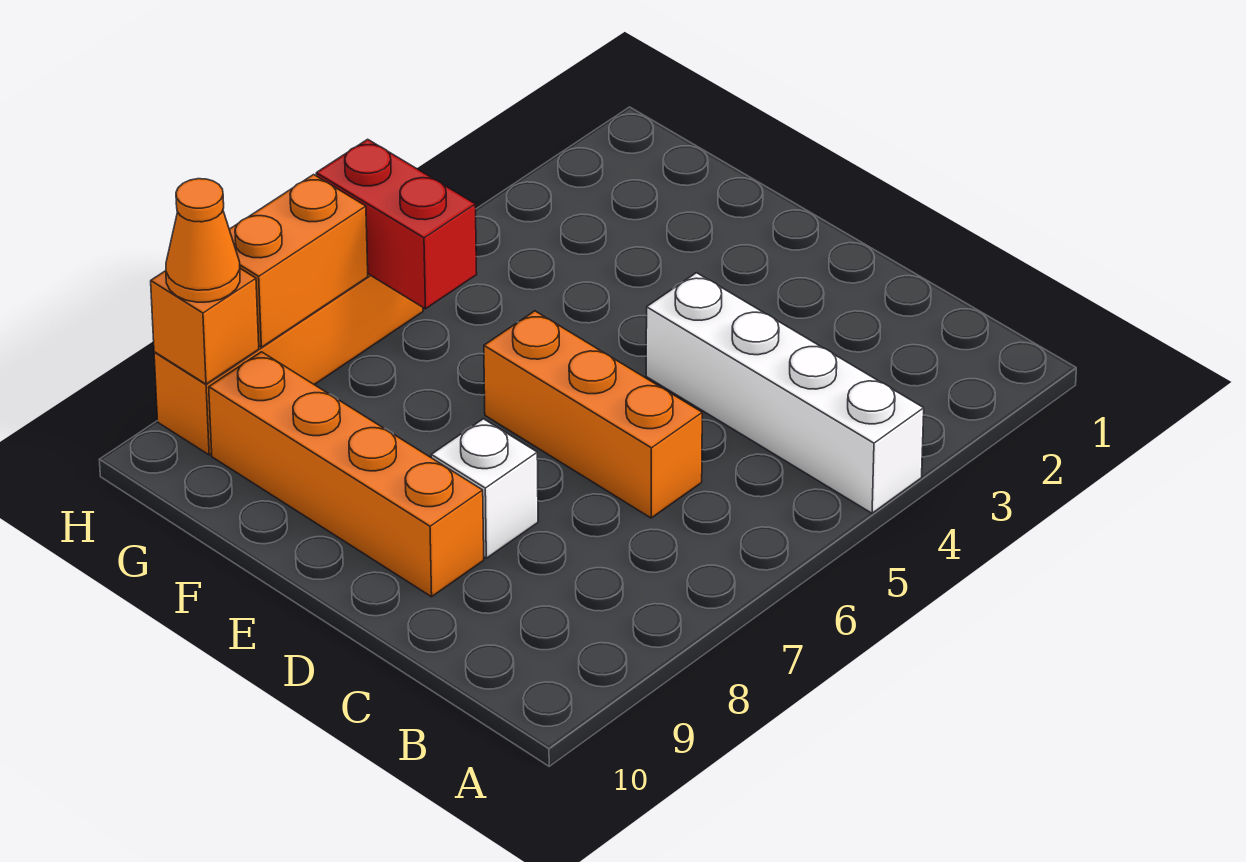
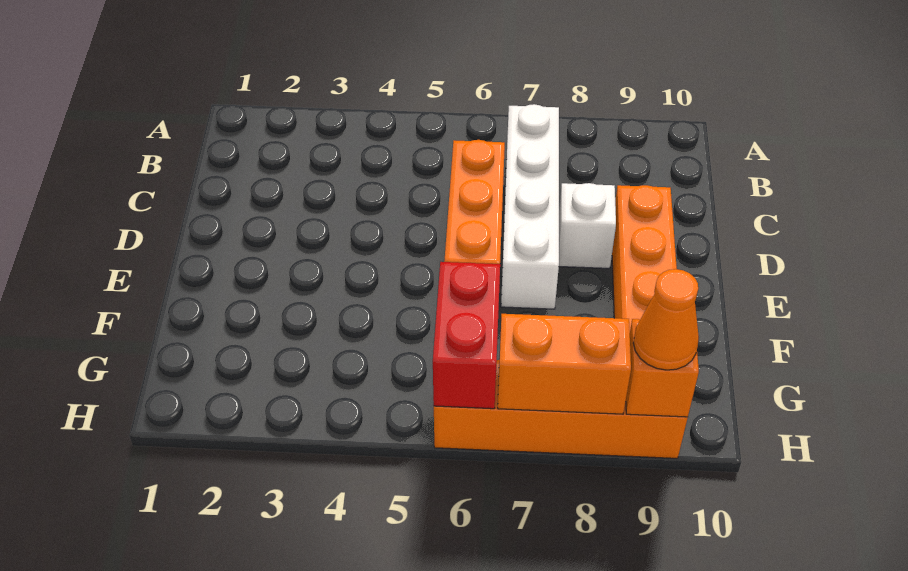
white brick A4:D4 level 1 -> white brick B7:E7 level 1

